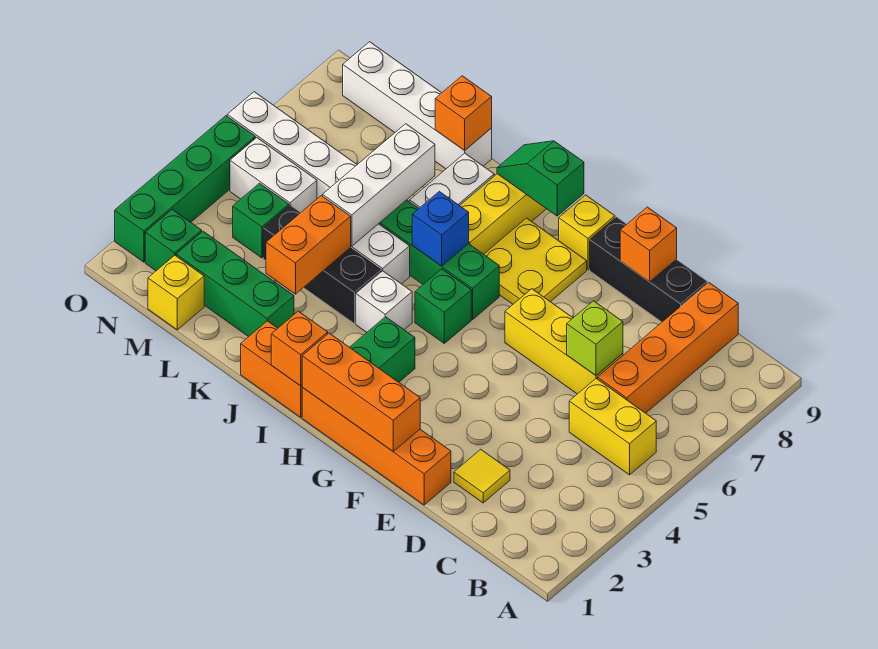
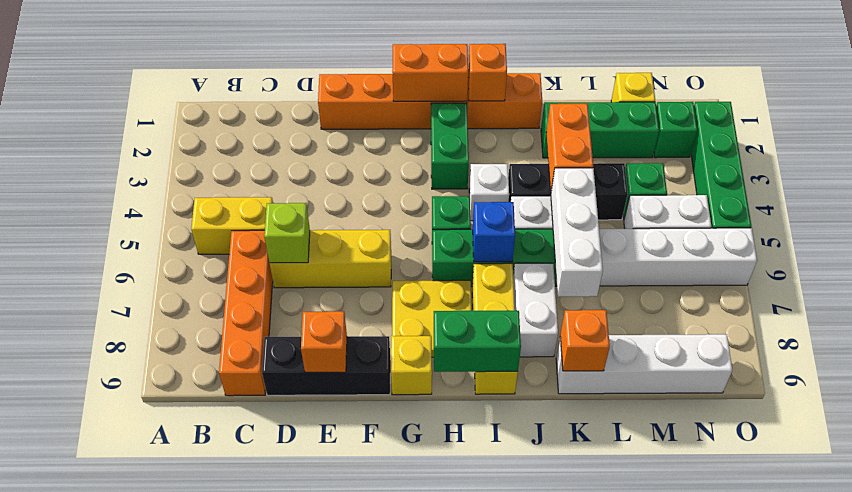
yellow tile D2 level 1 -> none
orange brick F1:H1 level 2 -> orange brick G1:H1 level 2
green slope H9:I9 level 2 top H -> green brick H9:I9 level 2

